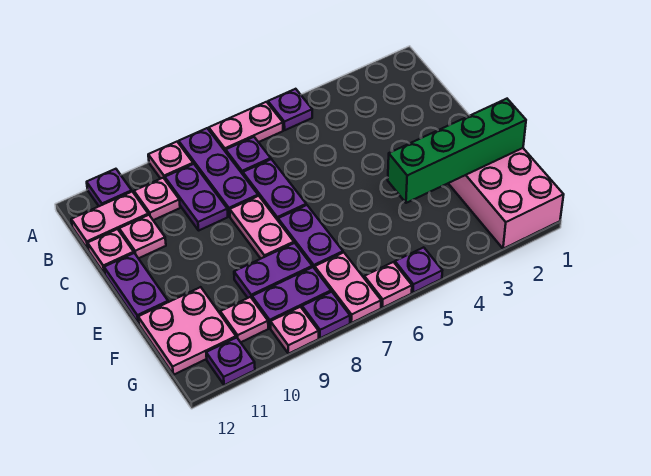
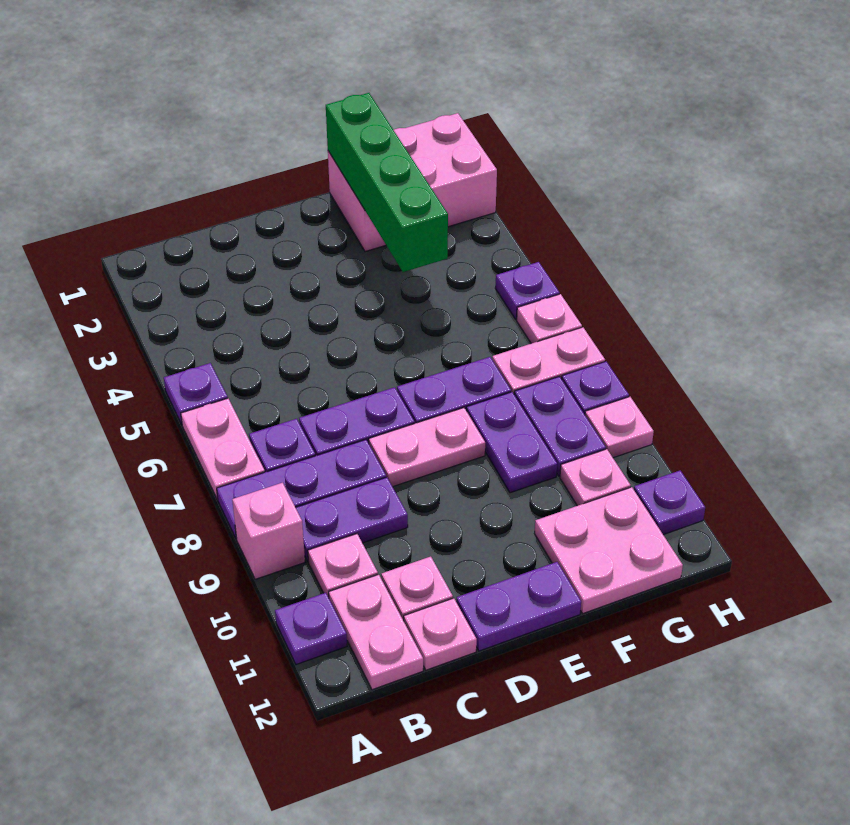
pink plate A9 level 1 -> pink brick A9 level 1

